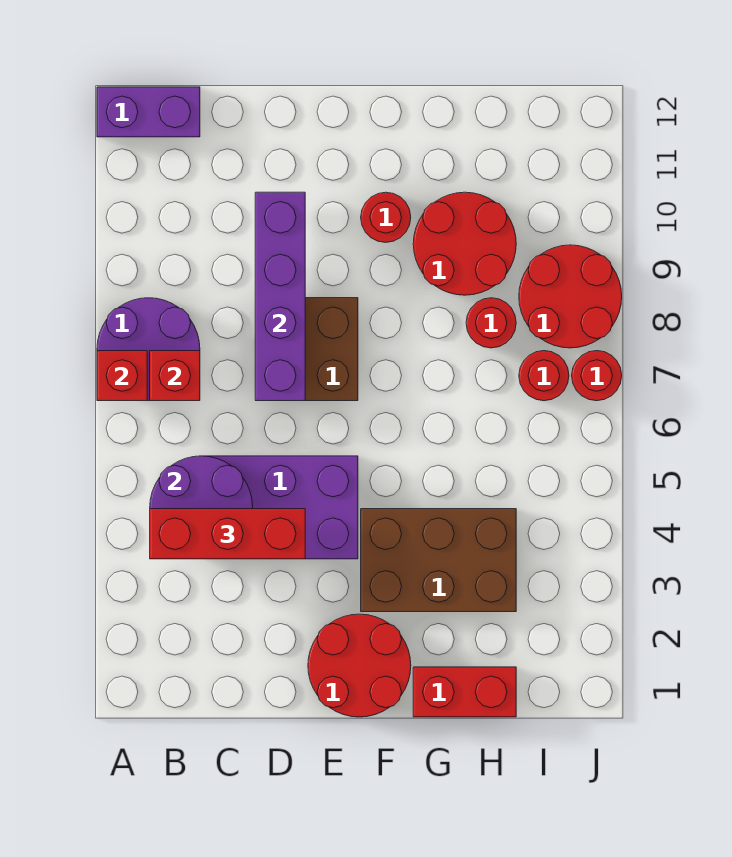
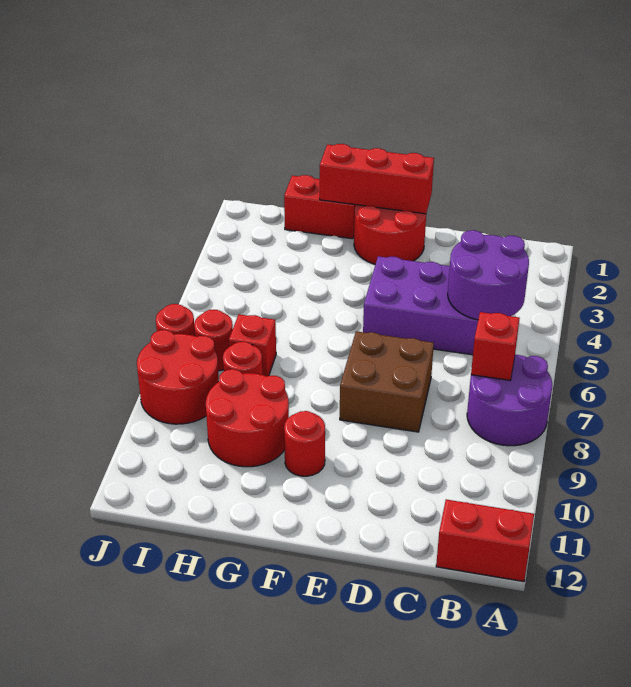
red brick A7 level 2 -> red brick H7 level 1
purple brick A12:B12 level 1 -> red brick A12:B12 level 1
red brick B4:D4 level 3 -> red brick E1:G1 level 2
purple brick D7:D10 level 2 -> none
brown brick F3:H4 level 1 -> none

